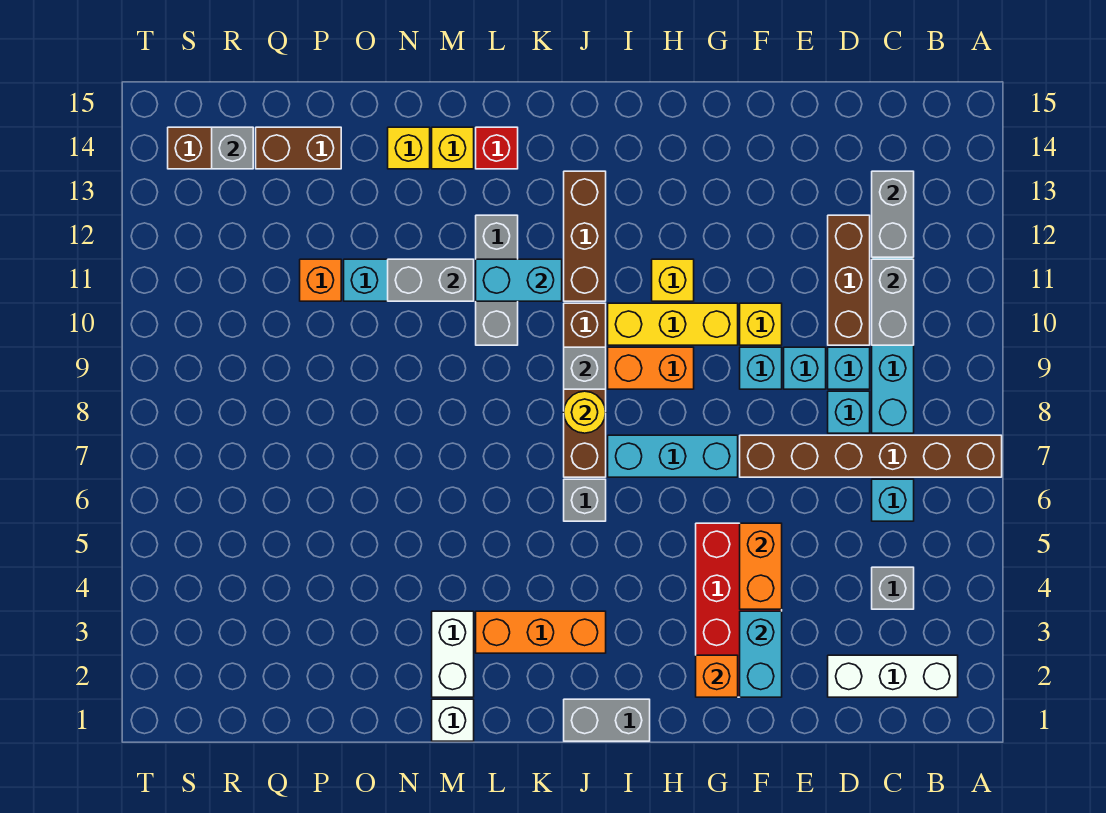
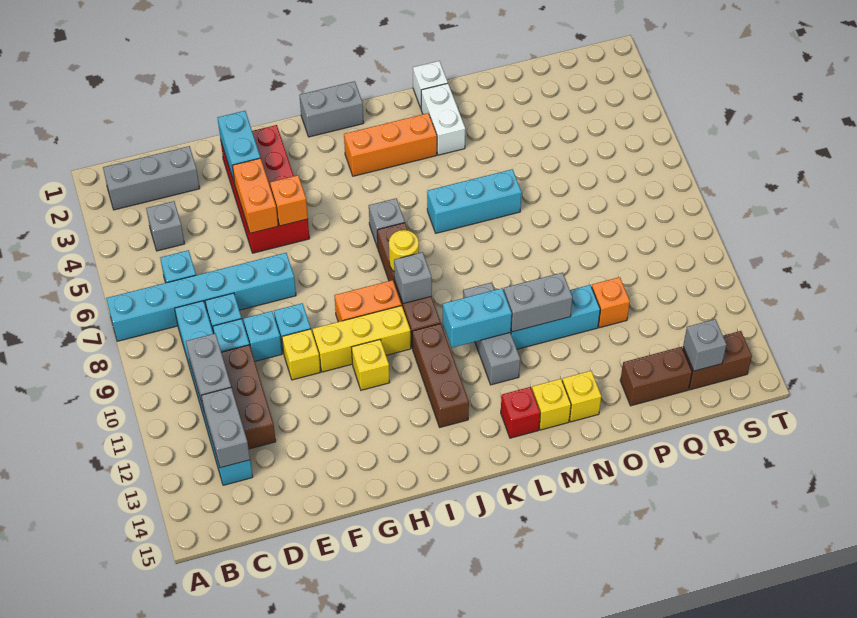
brown brick A7:F7 level 1 -> cyan brick A7:F7 level 1
white brick B2:D2 level 1 -> grey brick B2:D2 level 1
orange brick G2 level 2 -> orange brick G5 level 2
cyan brick G7:I7 level 1 -> cyan brick L6:N6 level 1

